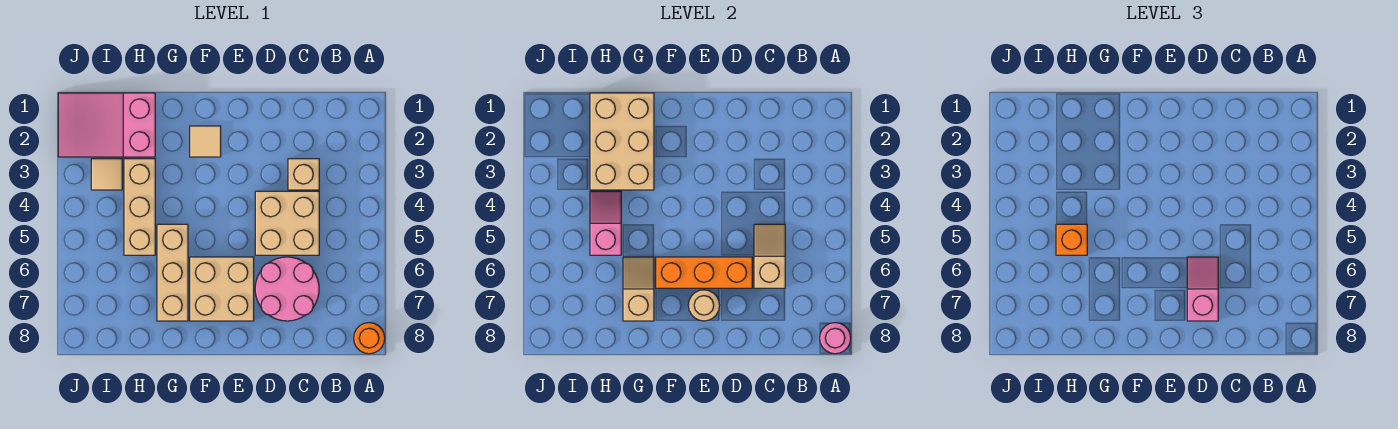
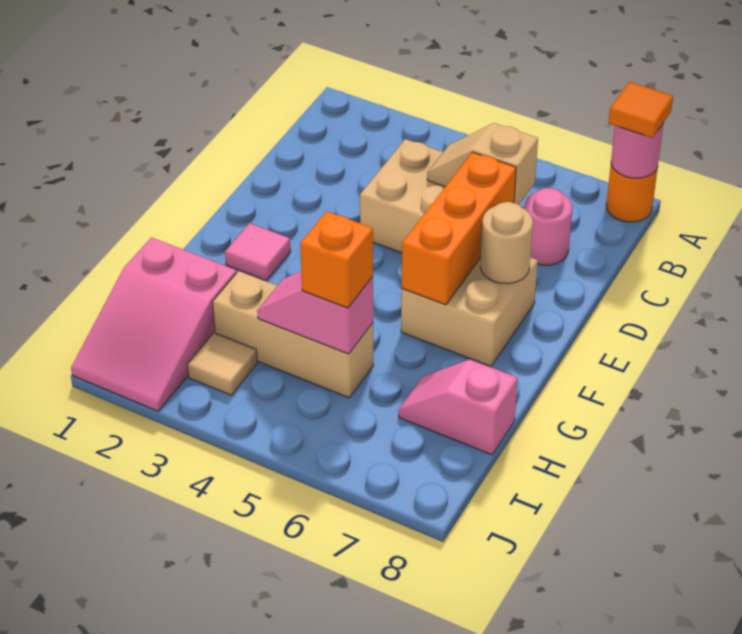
none -> orange tile A8 level 3
tan brick C3 level 1 -> none
pink round brick C6:D7 level 1 -> pink round brick C7 level 1
pink slope D6:D7 level 3 top 7 -> pink slope H7:H8 level 1 top 8
tan tile F2 level 1 -> pink tile F2 level 1
tan brick G1:H3 level 2 -> none
tan brick G5:G7 level 1 -> none
tan slope G6:G7 level 2 top 7 -> none

